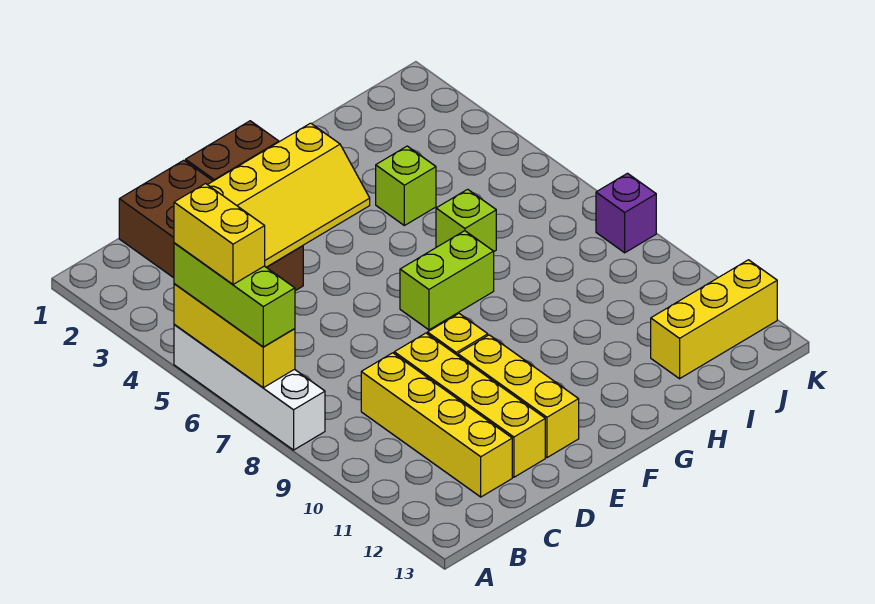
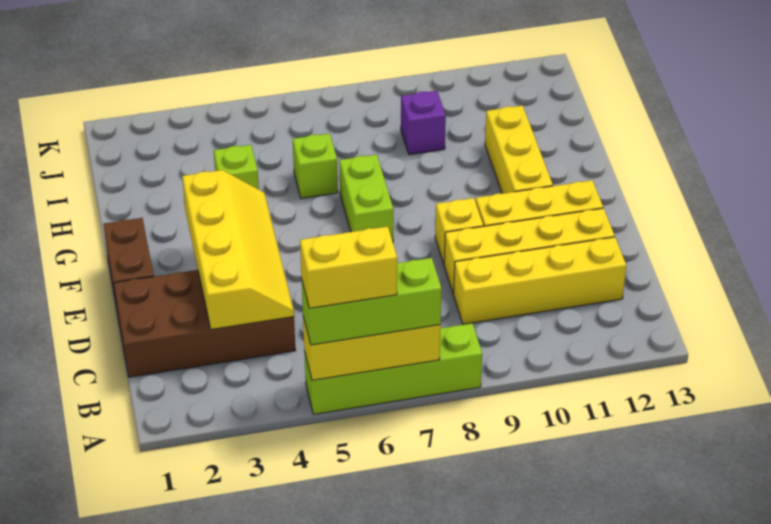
white brick A5:A8 level 1 -> lime brick A5:A8 level 1
yellow brick I12:K12 level 1 -> yellow brick F11:H11 level 1
purple brick K8 level 1 -> purple brick I9 level 1

